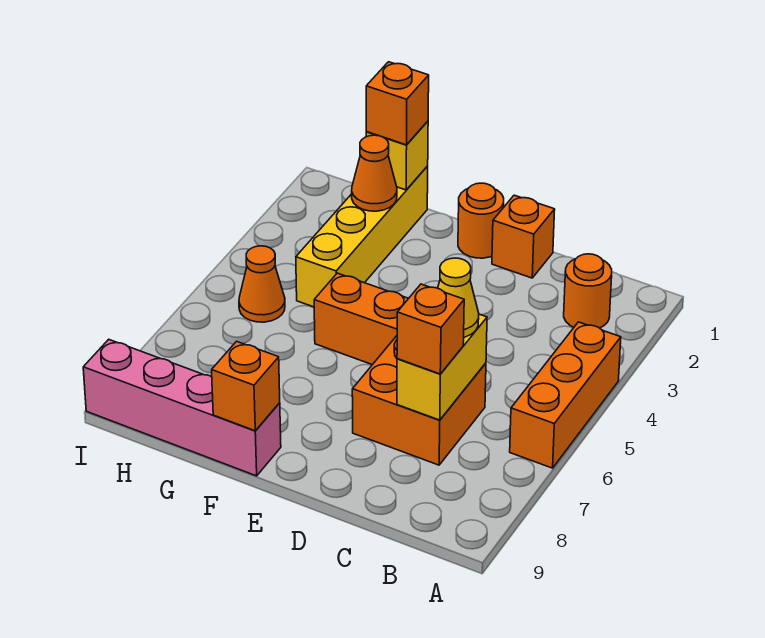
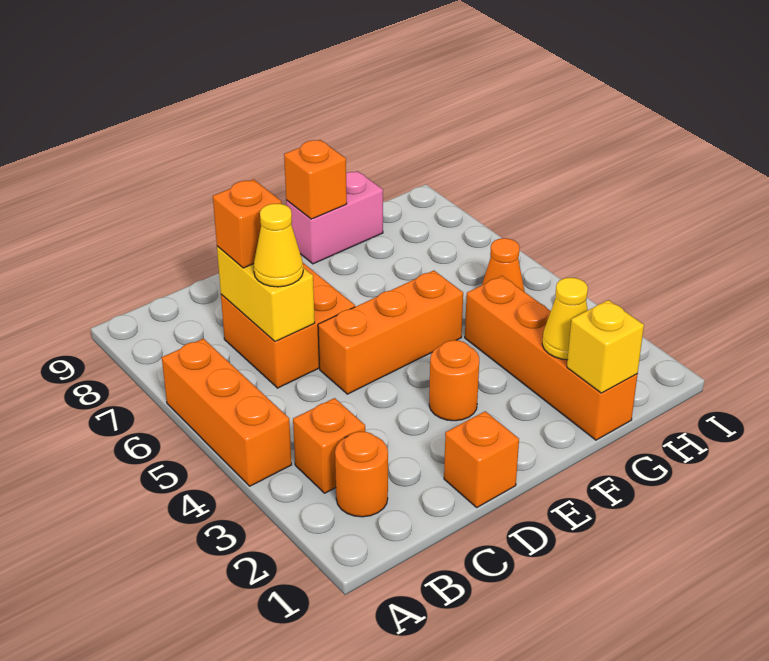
orange round brick E1 level 1 -> orange round brick E3 level 1
pink brick F9:I9 level 1 -> pink brick F9:G9 level 1
yellow brick G1:G4 level 1 -> orange brick G1:G4 level 1
orange brick G1 level 3 -> orange brick B3 level 1
orange cone G2 level 2 -> yellow cone G2 level 2

